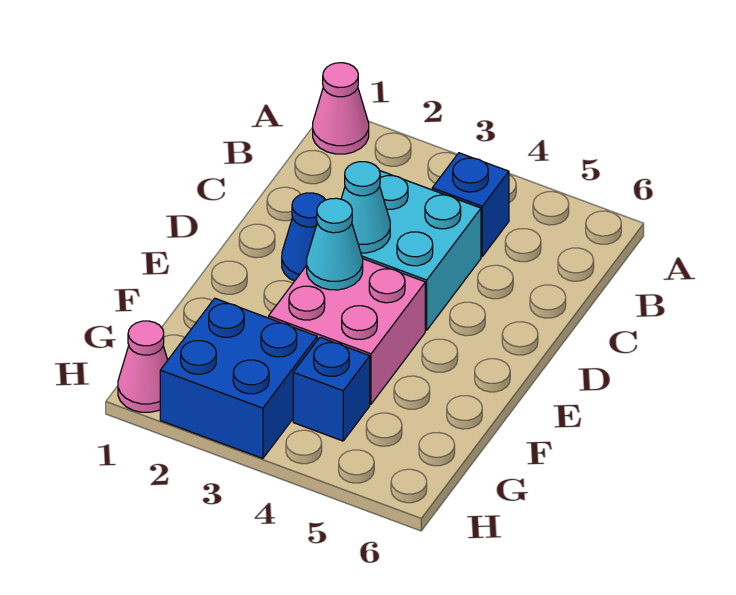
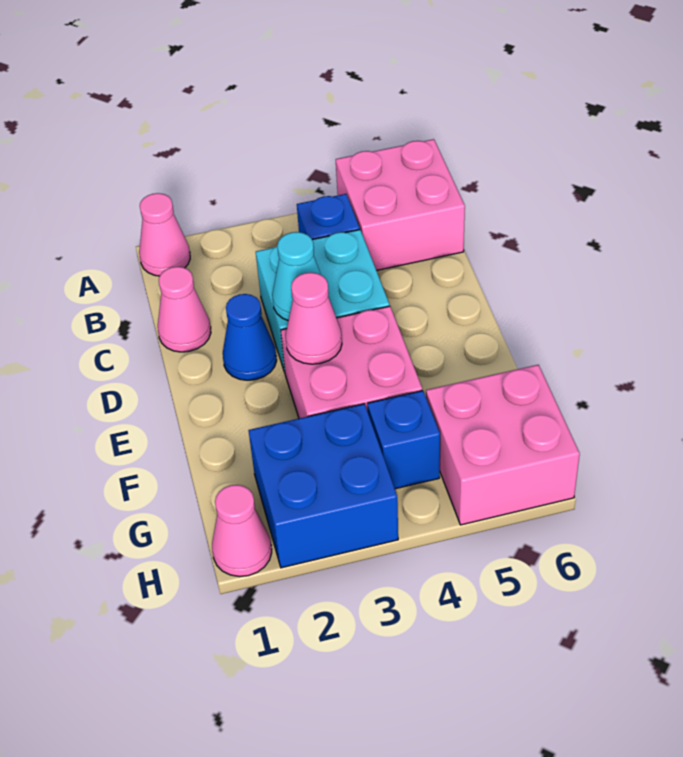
none -> pink brick A5:B6 level 1
none -> pink cone C1 level 1
cyan cone E3 level 2 -> pink cone E3 level 2
none -> pink brick G5:H6 level 1

